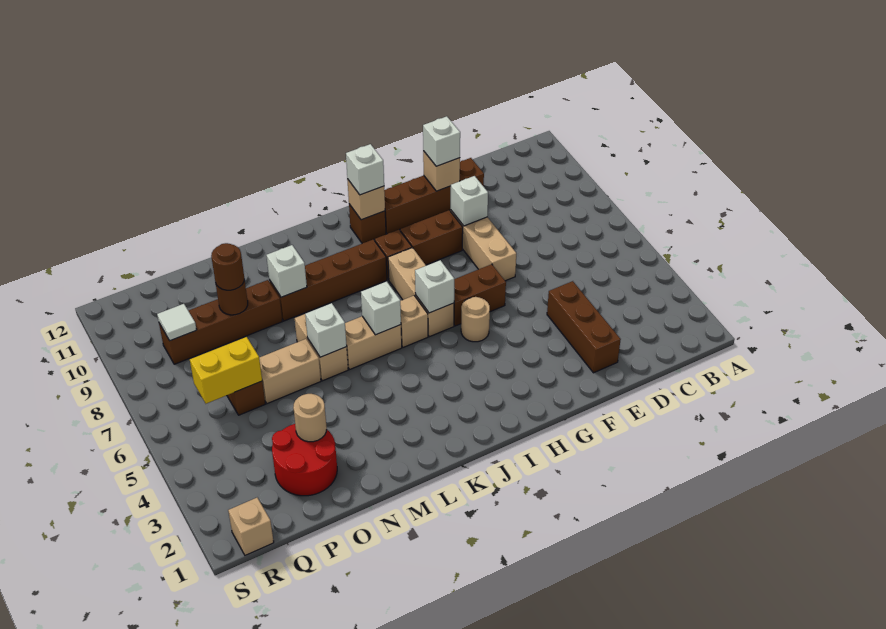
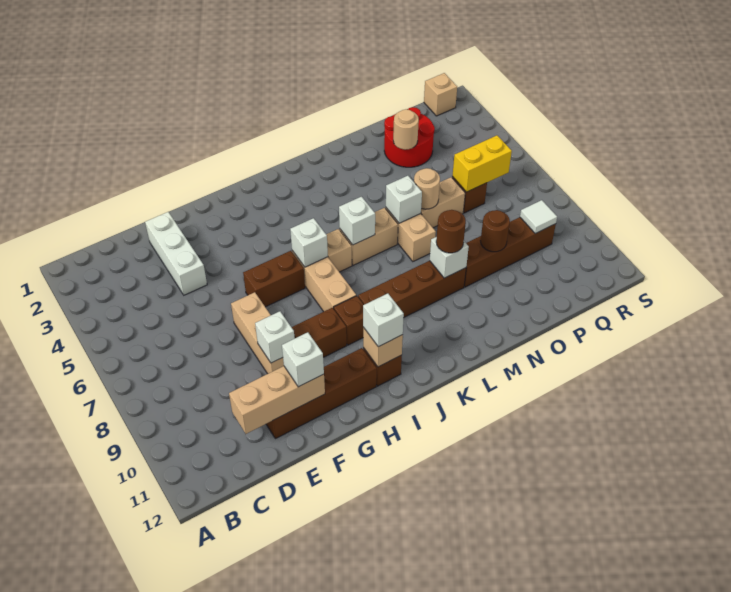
brown brick E2:E4 level 1 -> white brick E2:E4 level 1
tan brick F11 level 2 -> tan brick D11:F11 level 2
tan round brick H5 level 1 -> tan round brick N6 level 2
brown round brick O9 level 3 -> brown round brick M9 level 3

